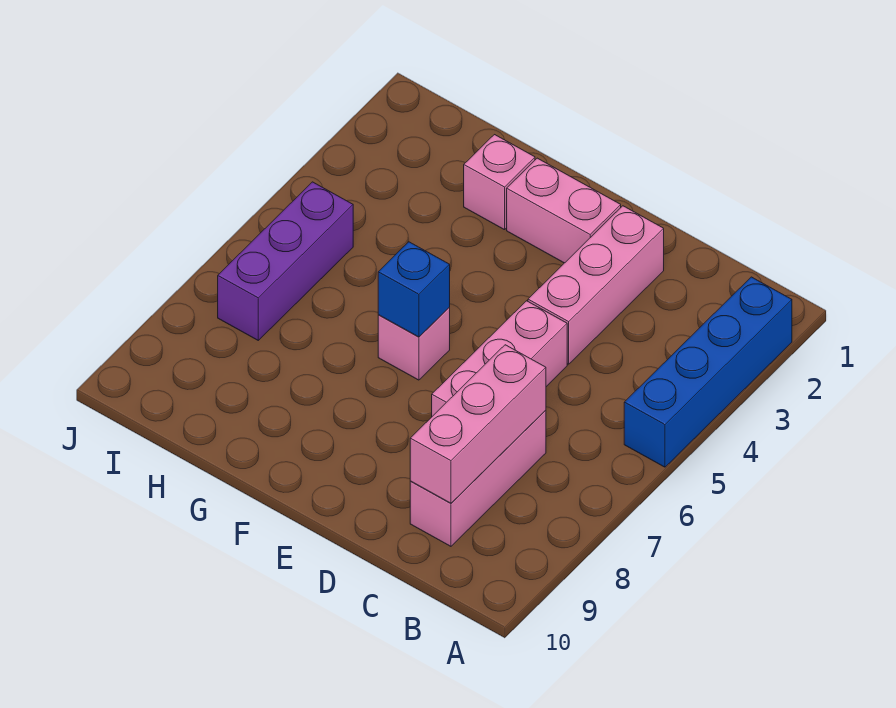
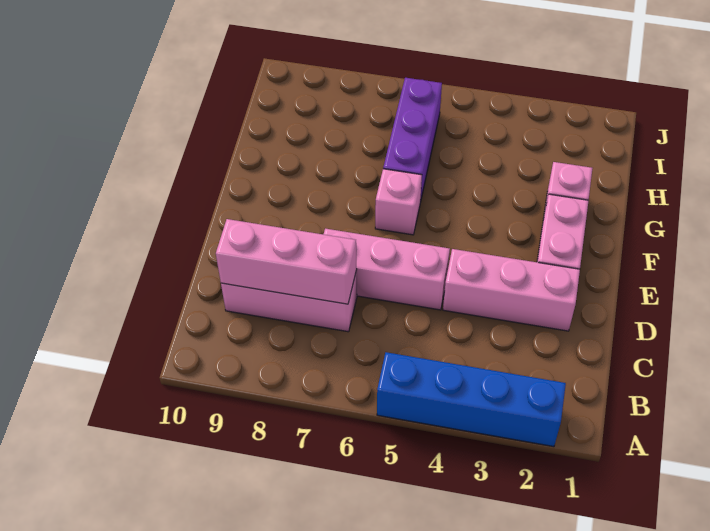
blue brick F6 level 2 -> none
purple brick I5:I7 level 1 -> purple brick G6:I6 level 1

